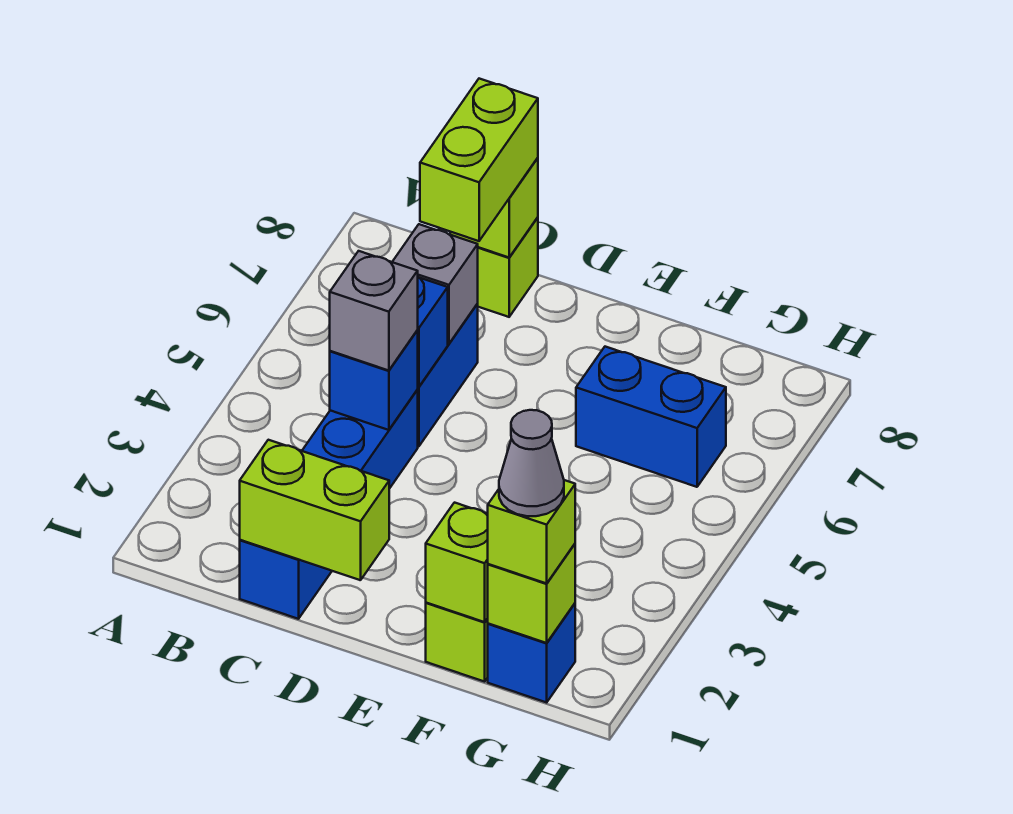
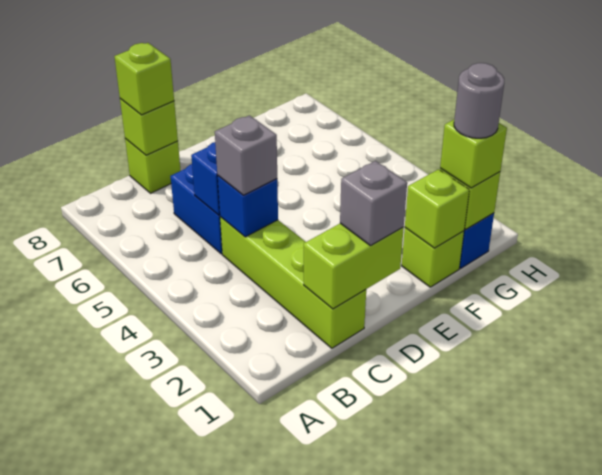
blue brick C1:C4 level 1 -> lime brick C1:C4 level 1
grey brick C6 level 2 -> grey brick D1 level 3
lime brick C7:C8 level 3 -> lime brick C8 level 3
blue brick F6:G6 level 1 -> none
grey cone G1 level 4 -> grey round brick G1 level 4

